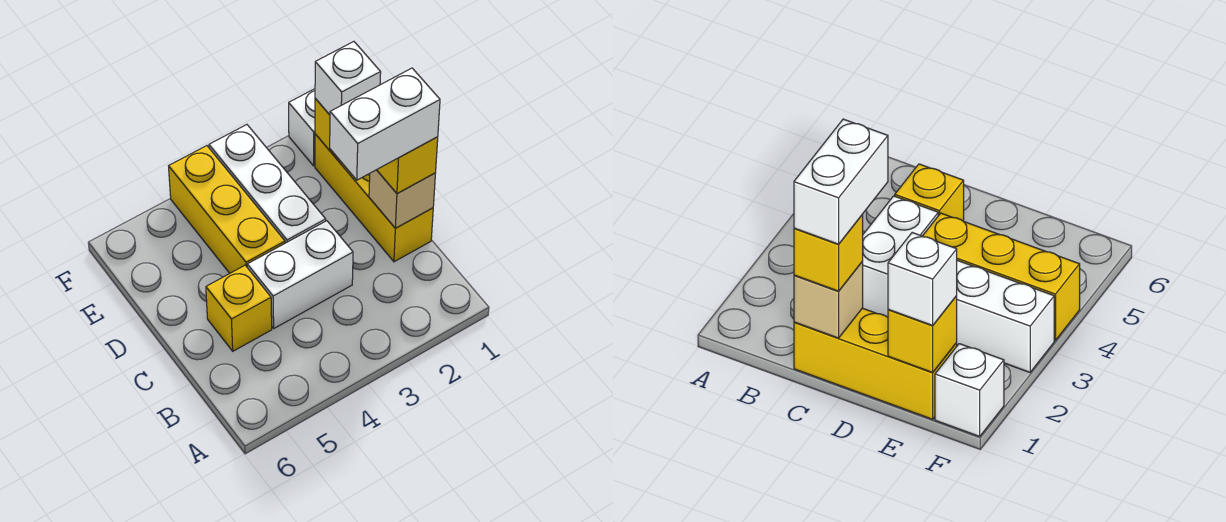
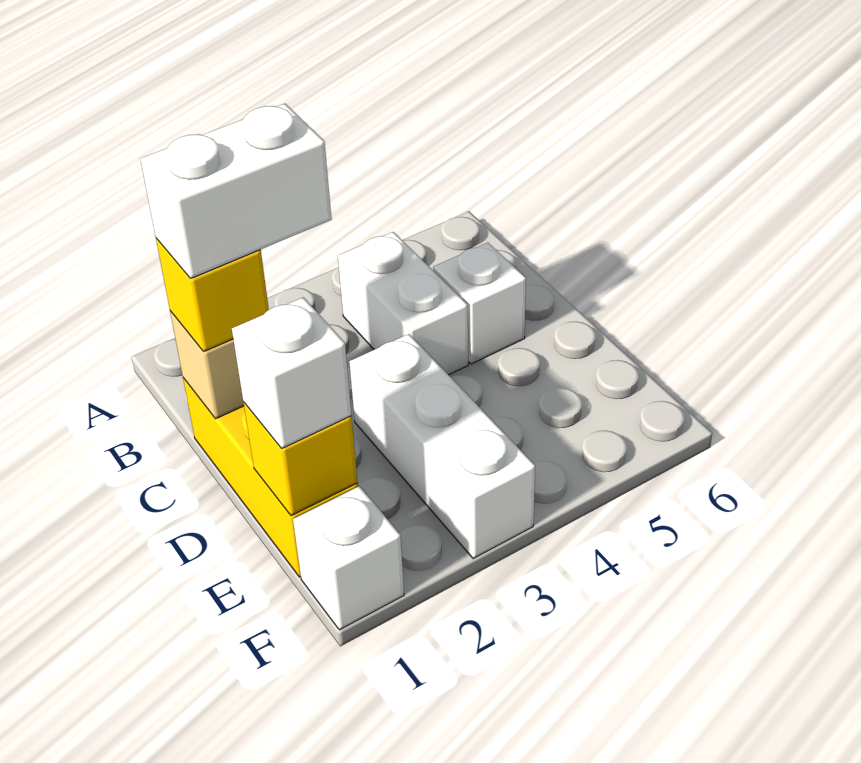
white brick C3:C4 level 1 -> white brick B4:C4 level 1
yellow brick C5 level 1 -> white brick C5 level 1
yellow brick D4:F4 level 1 -> none

